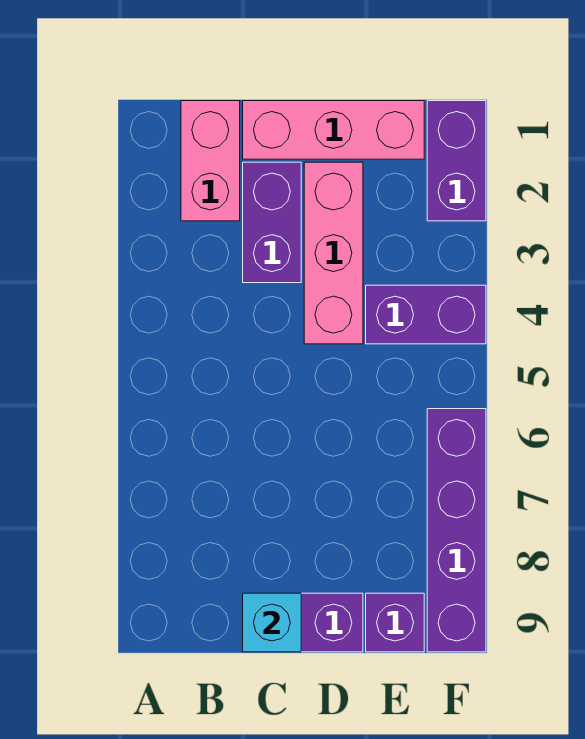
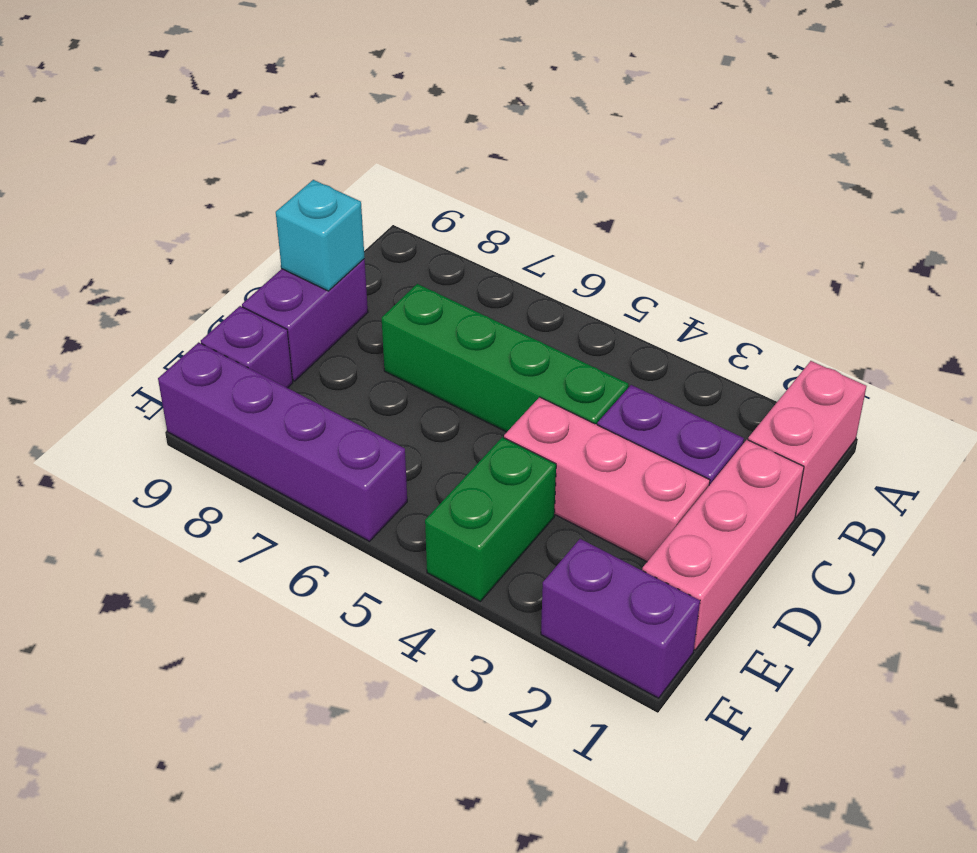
pink brick B1:B2 level 1 -> pink brick A1:B1 level 1
none -> green brick C4:C7 level 1
purple brick E4:F4 level 1 -> green brick E4:F4 level 1

